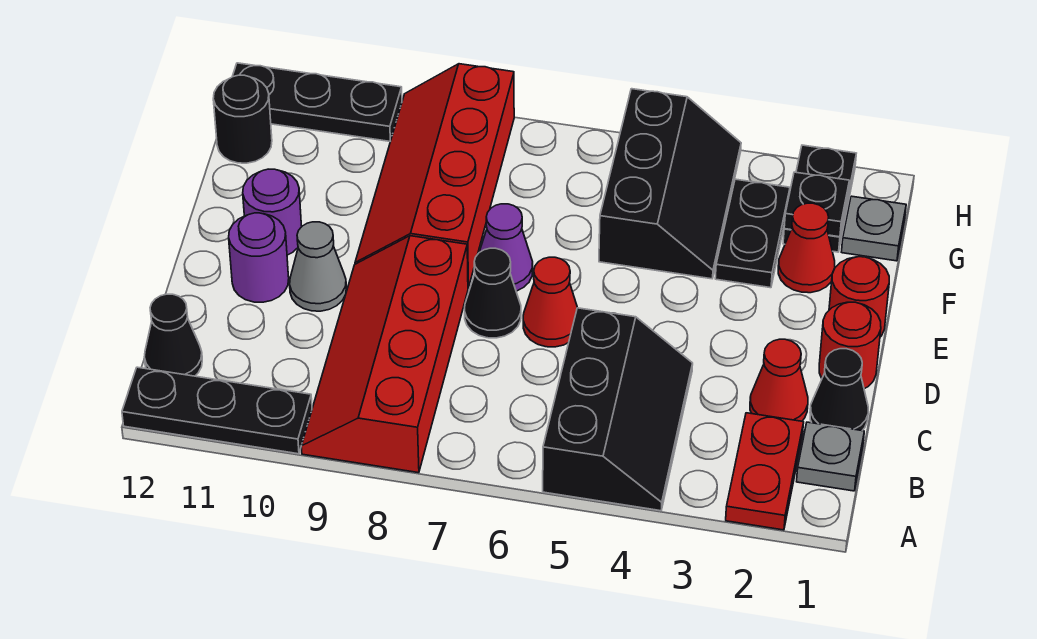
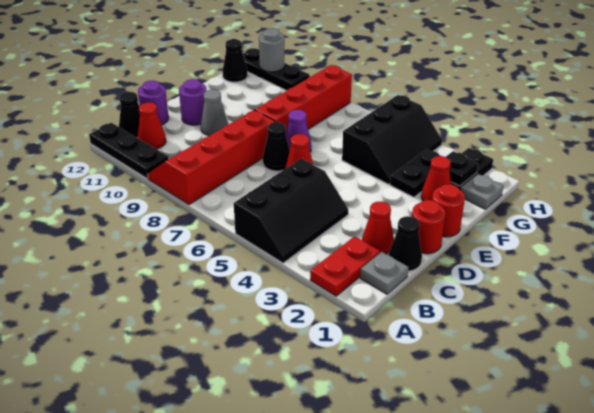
none -> red cone B11 level 1
purple round brick E11 level 1 -> purple round brick C12 level 1
black round brick G12 level 1 -> black cone G12 level 1
none -> grey round brick H11 level 2

